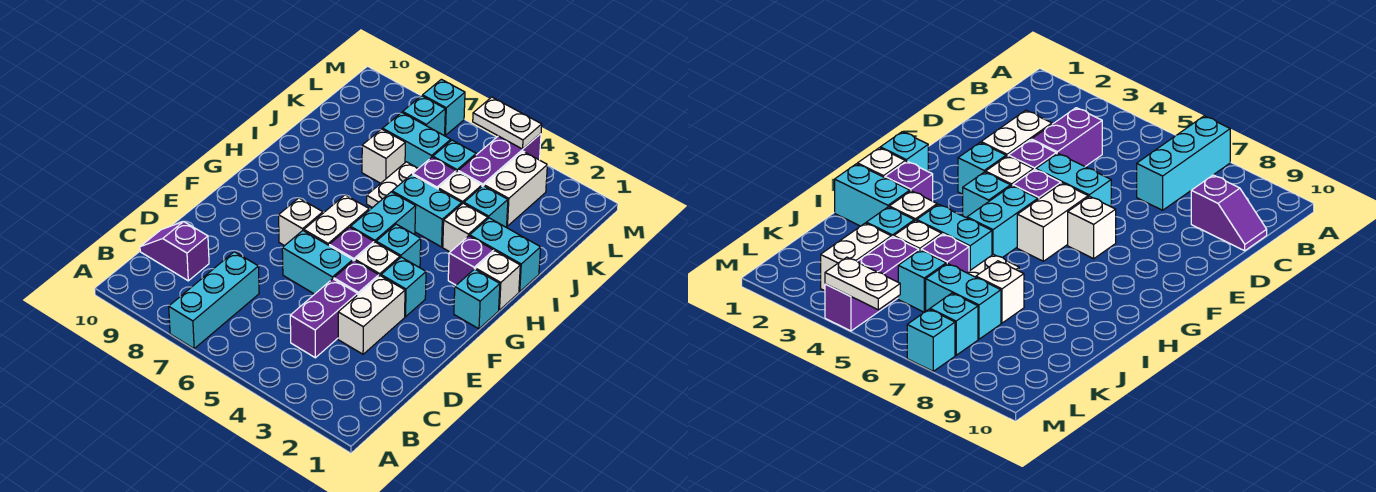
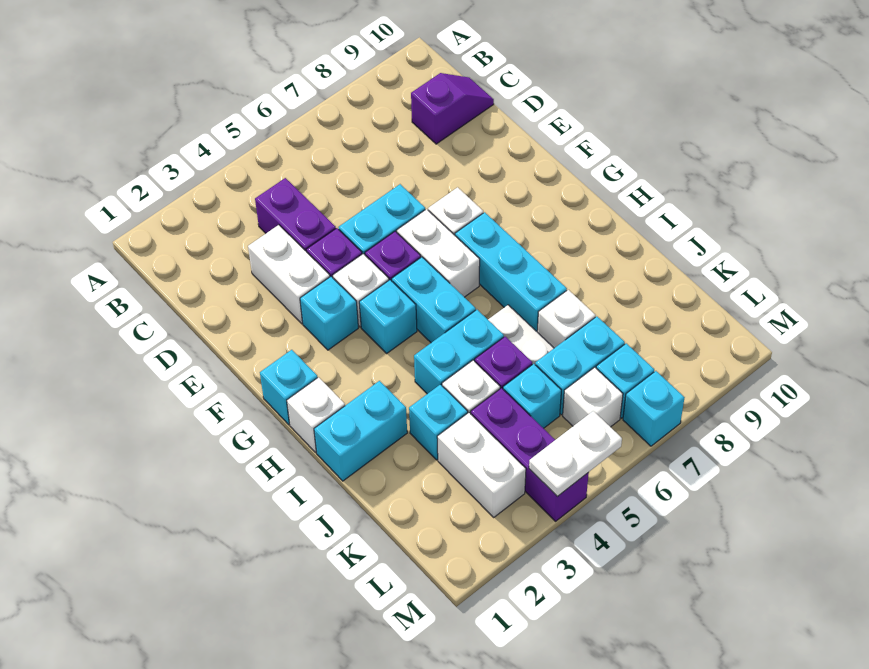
cyan brick A7:C7 level 1 -> cyan brick G7:I7 level 1
purple brick H2 level 1 -> none
white brick I3 level 1 -> white brick L6 level 1

